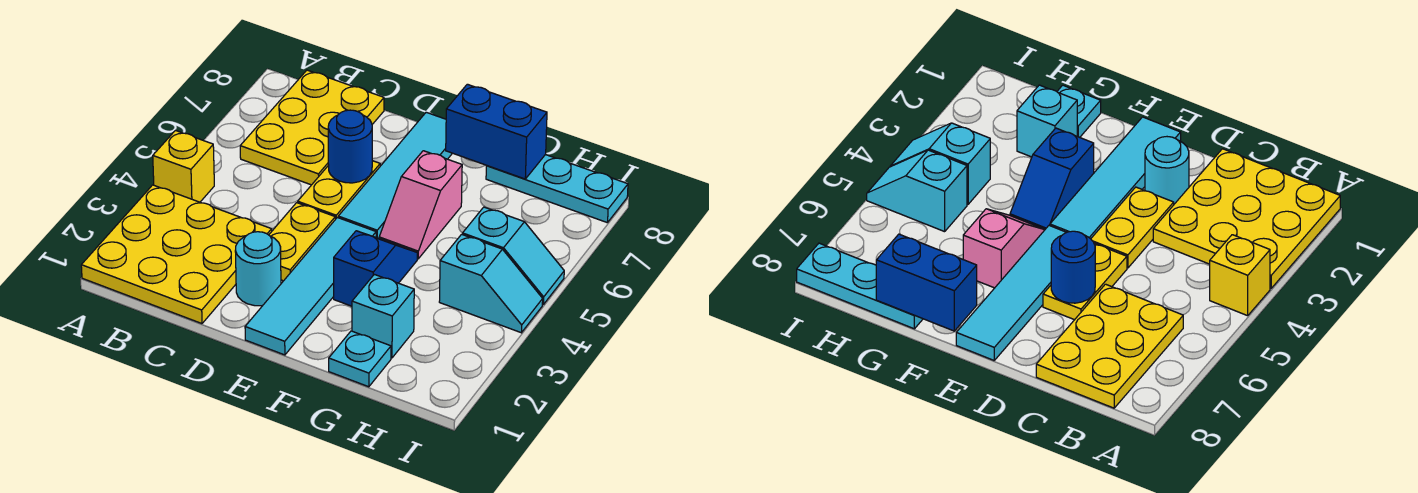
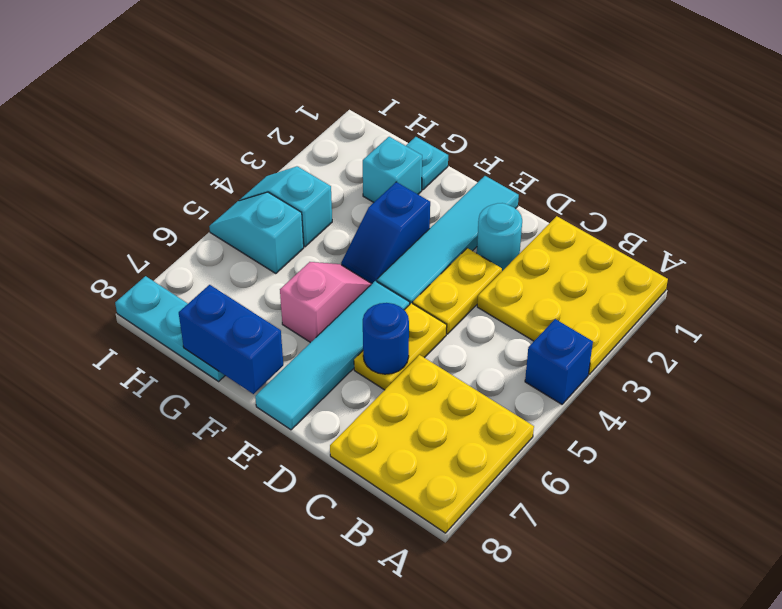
yellow brick A4 level 1 -> blue brick A4 level 1
yellow plate B6:C8 level 1 -> yellow plate A6:C8 level 1

